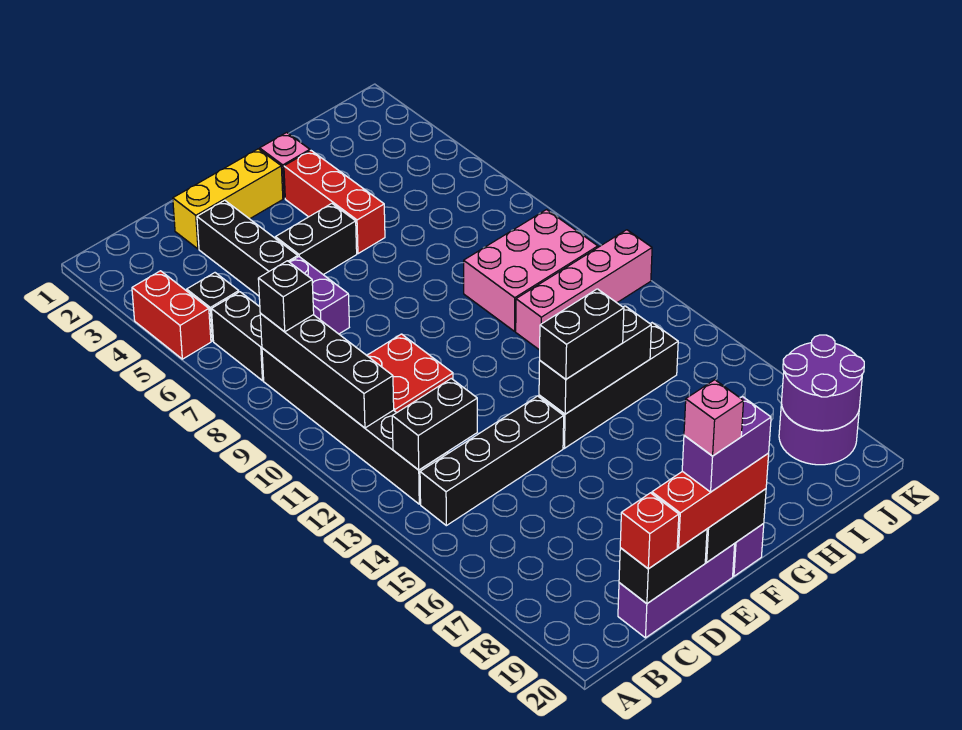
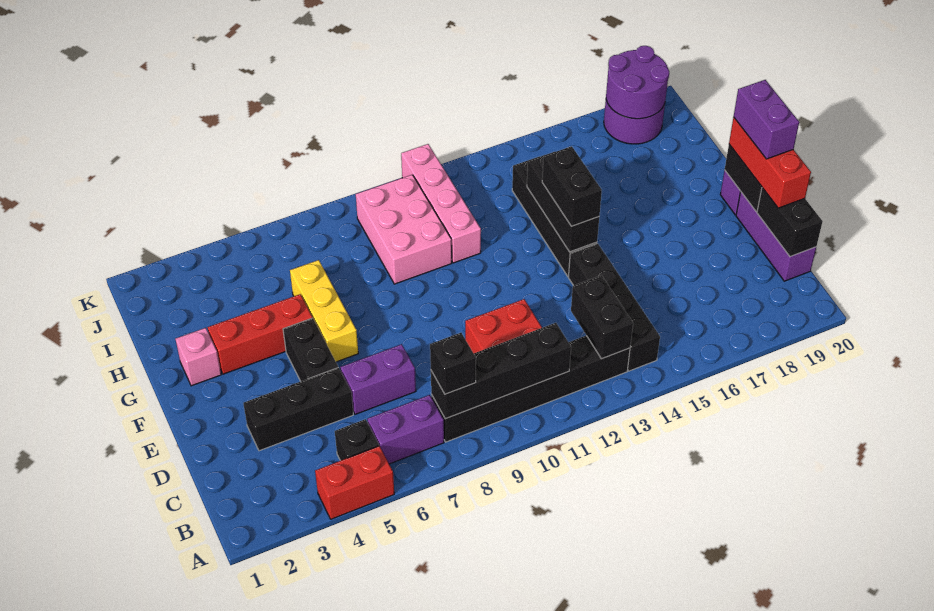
black brick B6:B7 level 1 -> purple brick B6:B7 level 1
red brick C20 level 3 -> none
yellow brick D2:F2 level 1 -> yellow brick F6:H6 level 1
pink brick E20 level 5 -> none

